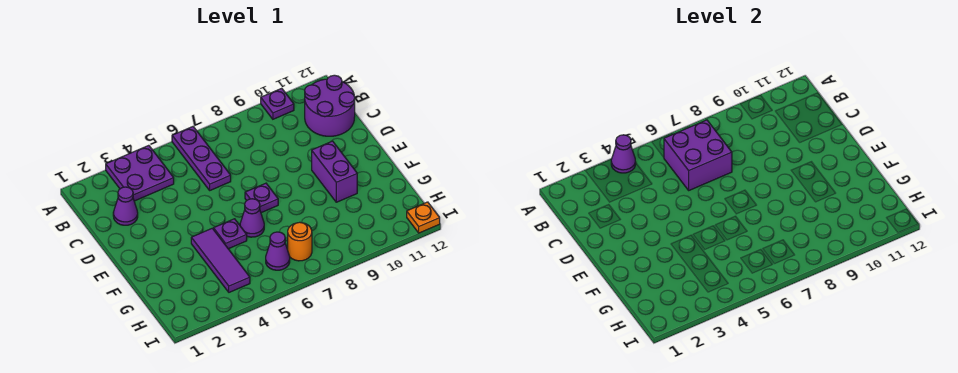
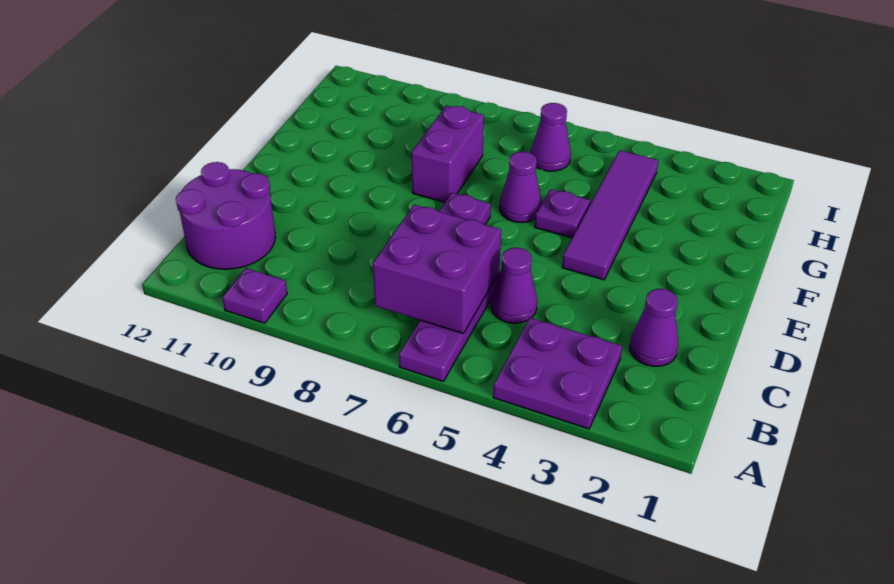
purple cone A4 level 2 -> purple cone C5 level 1
purple brick E10:F10 level 1 -> purple brick F8:G8 level 1
purple tile F4:H4 level 1 -> purple tile E4:H4 level 1
orange round brick H7 level 1 -> none
orange plate I12 level 1 -> none

